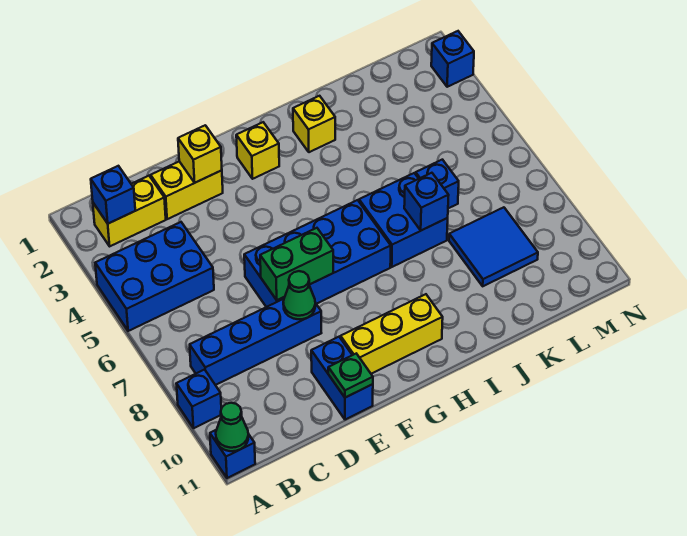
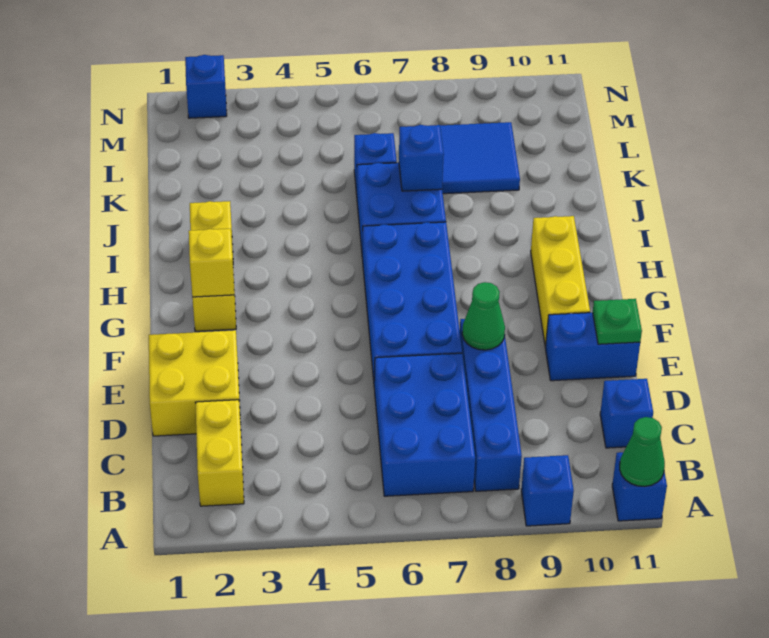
blue brick A4:C5 level 1 -> blue brick B6:D7 level 1
blue brick B2 level 2 -> blue brick C11 level 1
yellow brick D2:E2 level 1 -> yellow brick D1:E2 level 1
yellow brick E2 level 2 -> yellow brick G2 level 2
green brick E7:F7 level 2 -> none

